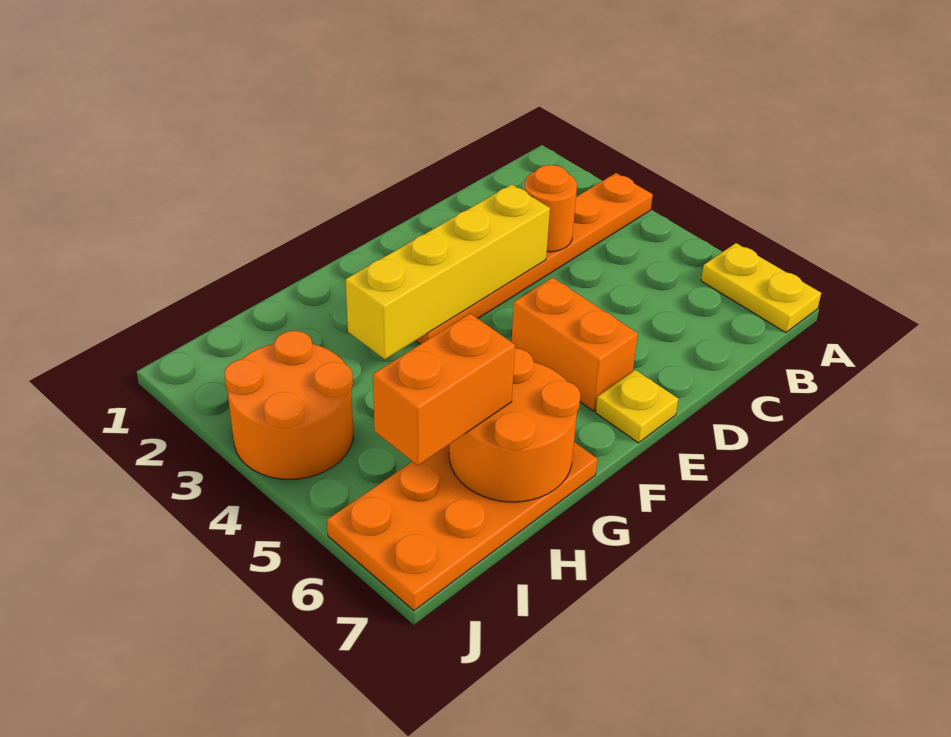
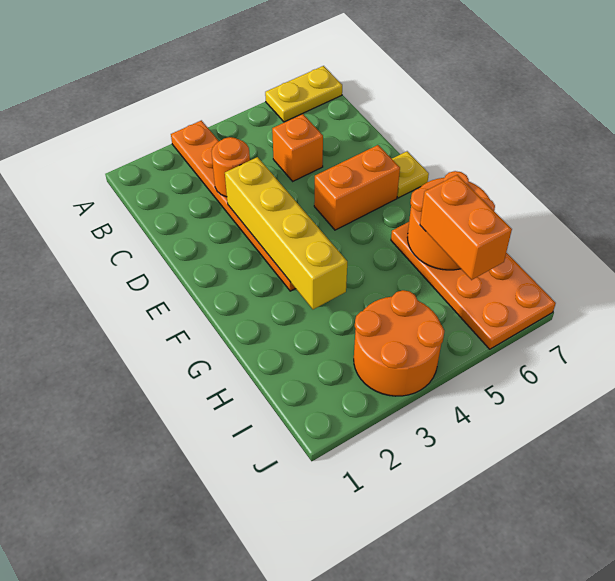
none -> orange brick C5 level 1

